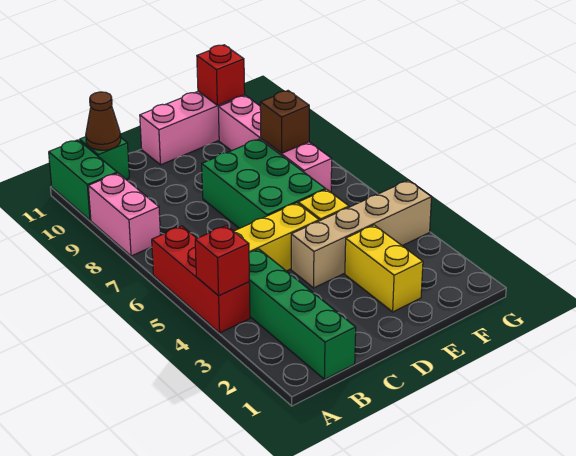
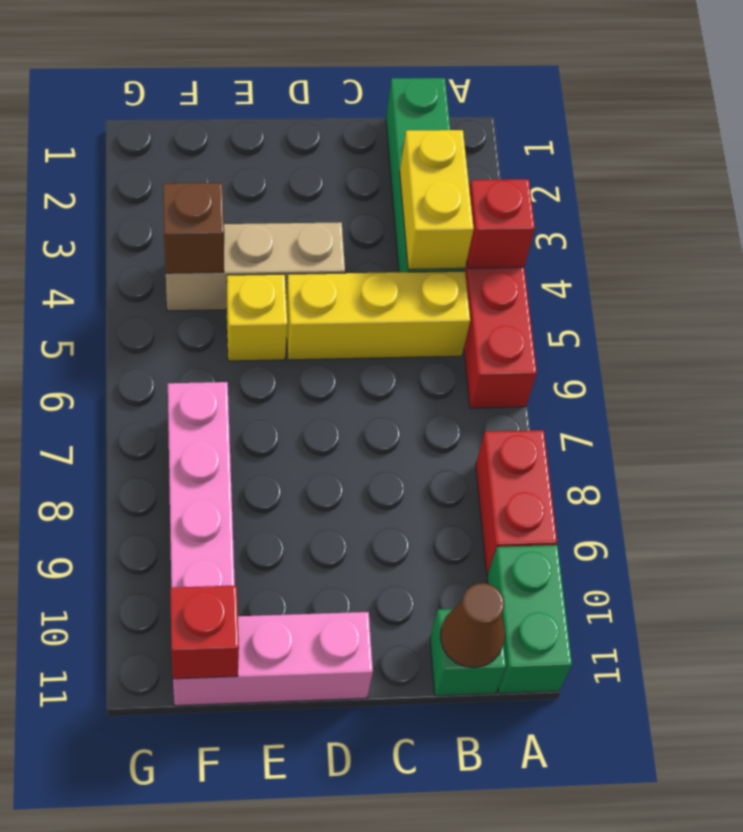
pink brick A8:A9 level 1 -> red brick A8:A9 level 1
tan brick D4:G4 level 1 -> tan brick D4:F4 level 1
green brick D6:E8 level 1 -> none
yellow brick E2:E3 level 1 -> yellow brick B3:B4 level 2
brown brick F8 level 2 -> brown brick F4 level 2

